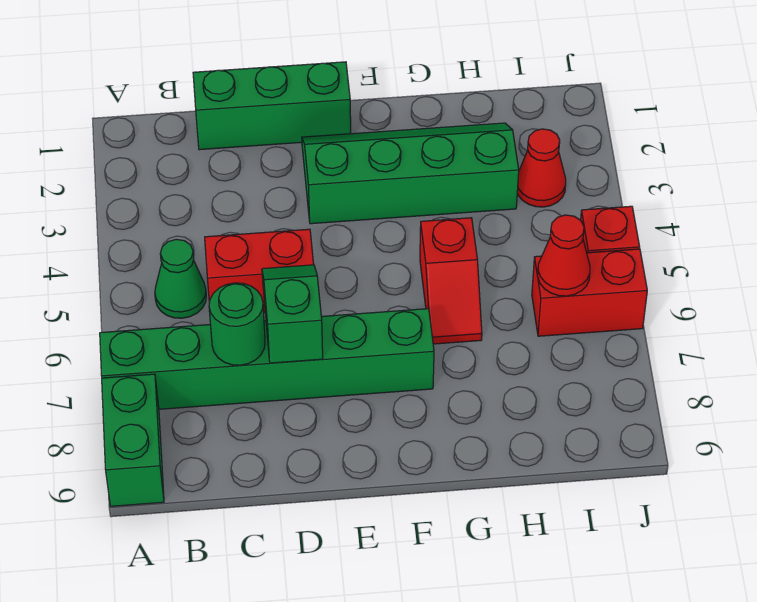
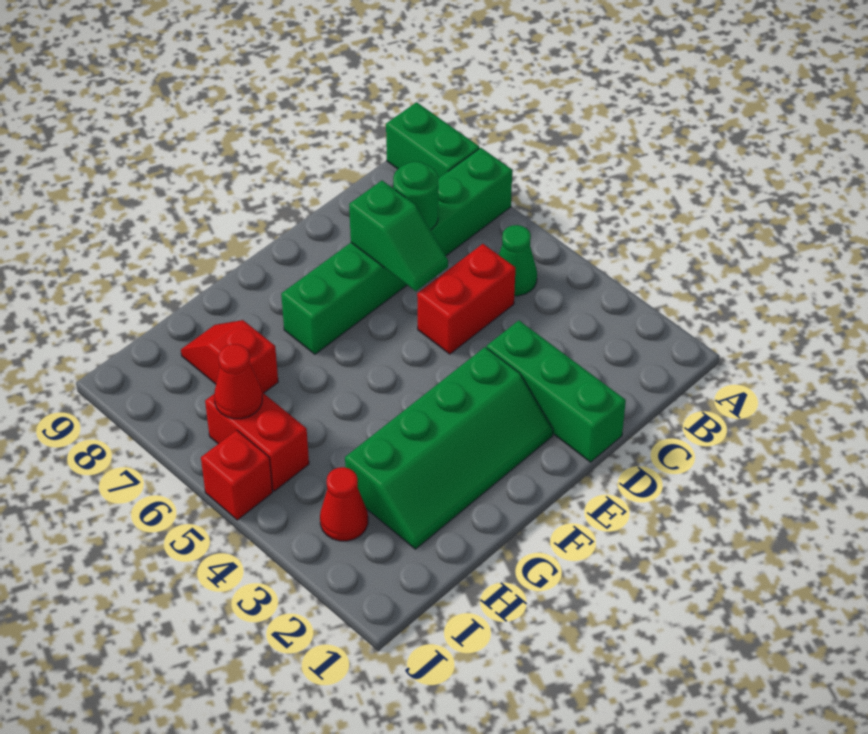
green brick C1:E1 level 1 -> green brick D1:D3 level 1
red slope G5:G6 level 1 top 5 -> red slope H7:H8 level 1 top 7
red brick I6:J6 level 1 -> red brick I5:I6 level 1

